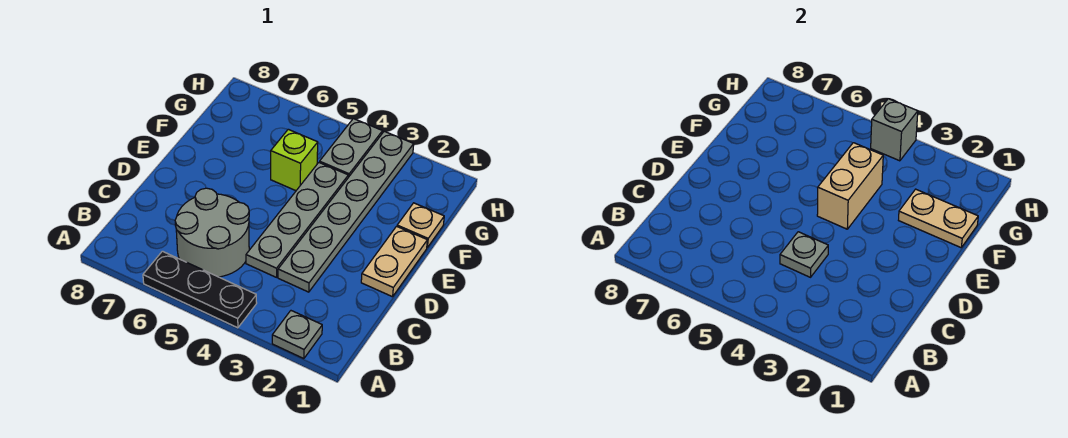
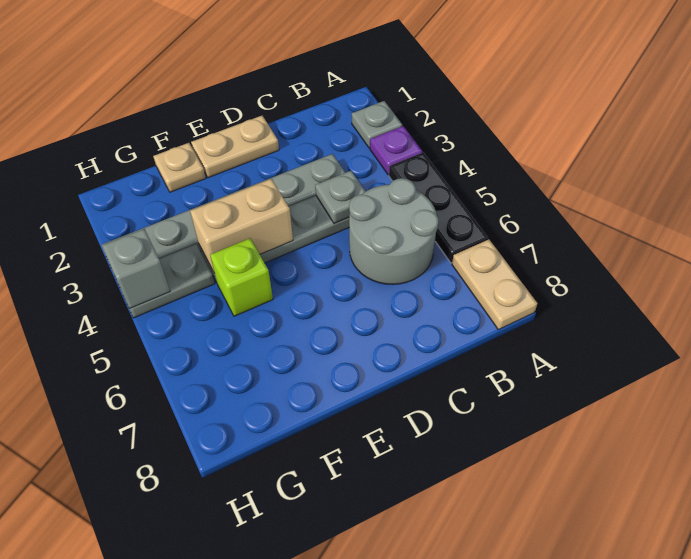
none -> purple plate A3 level 1
tan plate F1:F2 level 2 -> tan plate A7:A8 level 1

